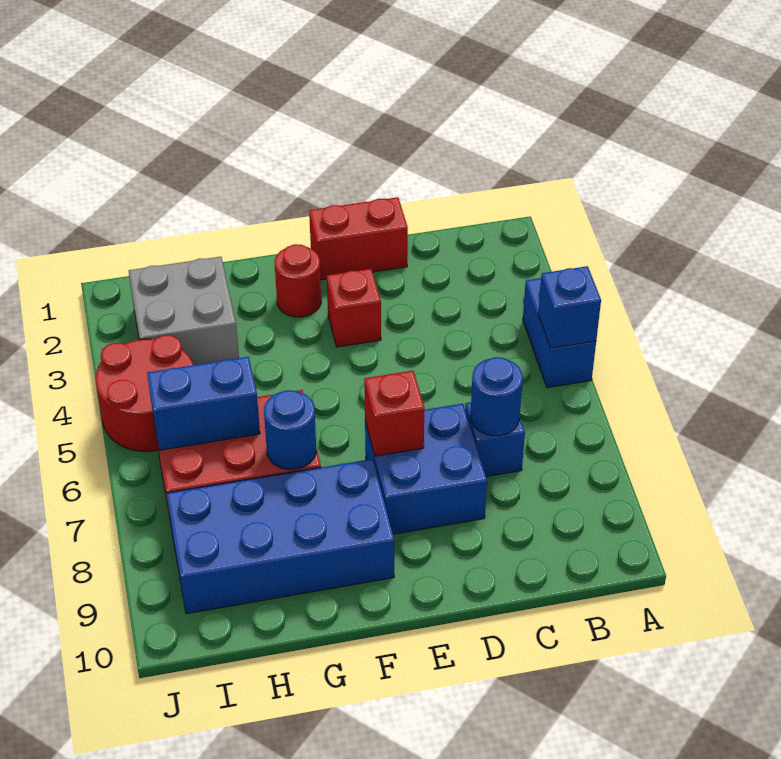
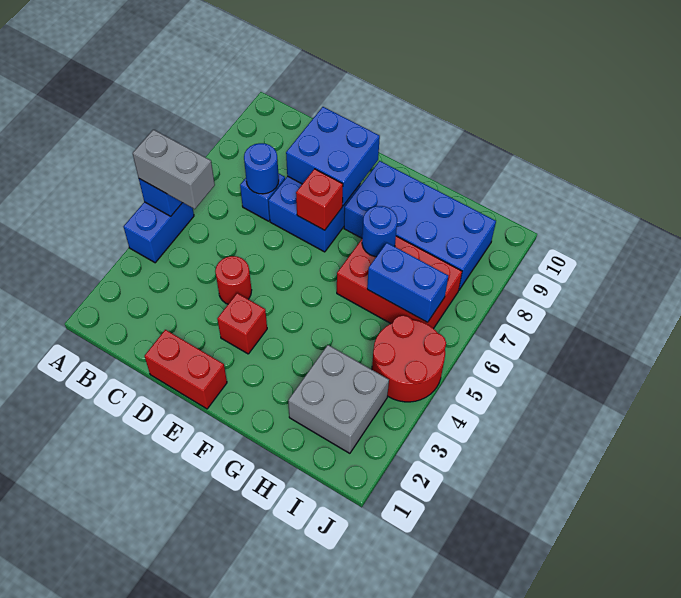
none -> grey brick A5:B5 level 3
none -> blue brick D8:E9 level 2
red round brick F2 level 1 -> red round brick D4 level 1

